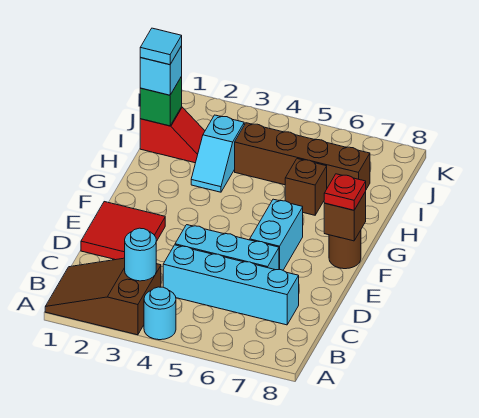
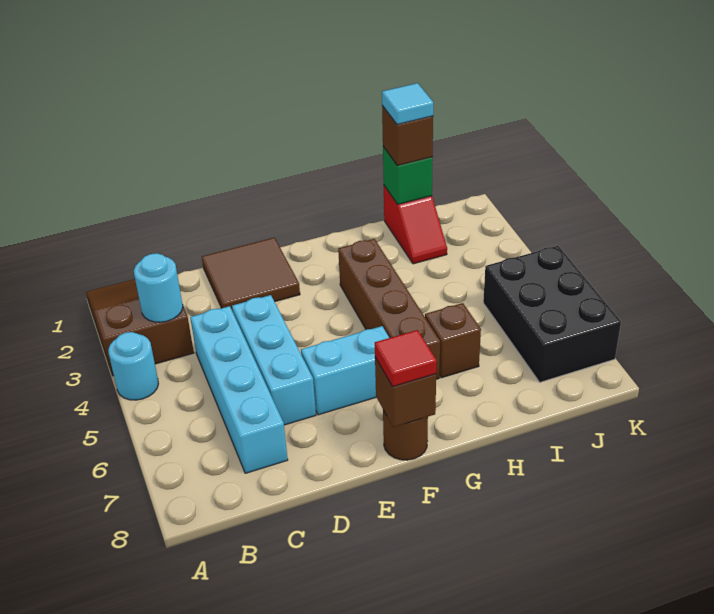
red tile D1:E2 level 1 -> brown tile D1:E2 level 1
red plate F8 level 3 -> red tile F8 level 3
cyan slope H3:I3 level 1 top I -> none
cyan brick I1 level 3 -> brown brick I1 level 3
brown brick I4:I7 level 1 -> brown brick G3:G6 level 1
none -> black brick J5:K7 level 1

